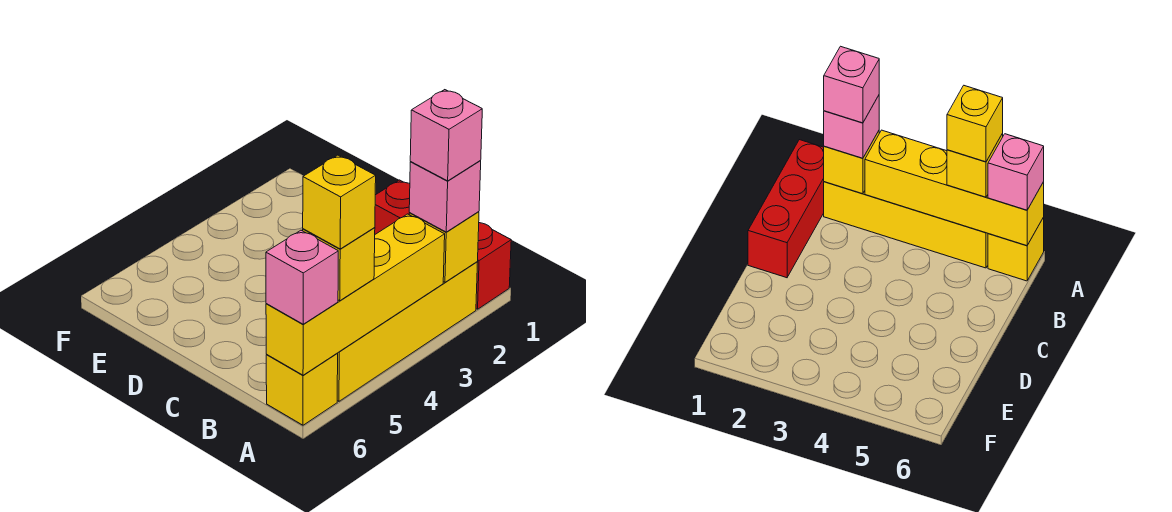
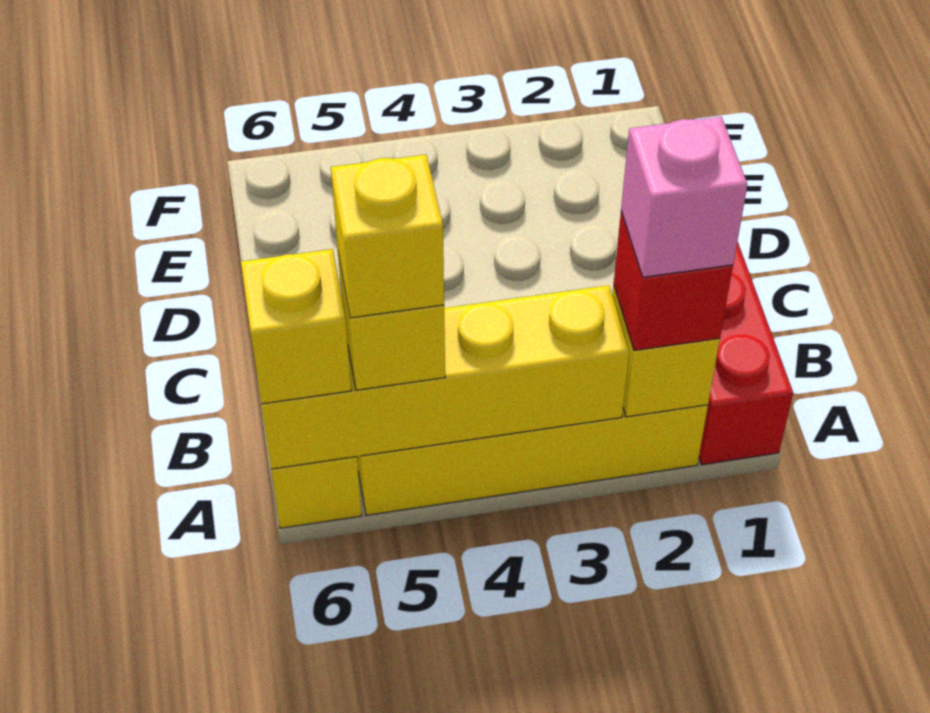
pink brick A2 level 3 -> red brick A2 level 3
pink brick A6 level 3 -> yellow brick A6 level 3

